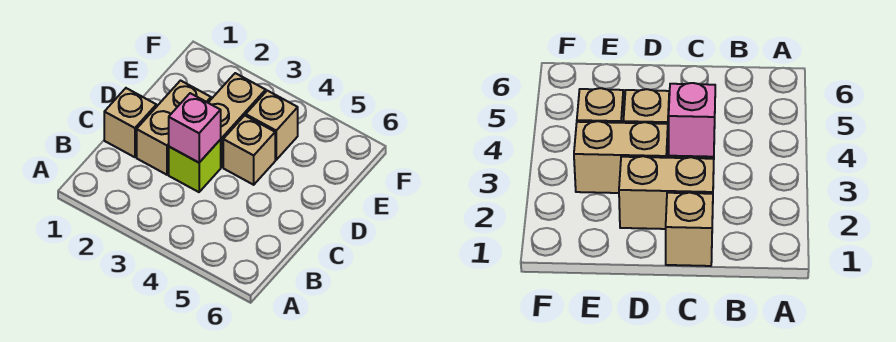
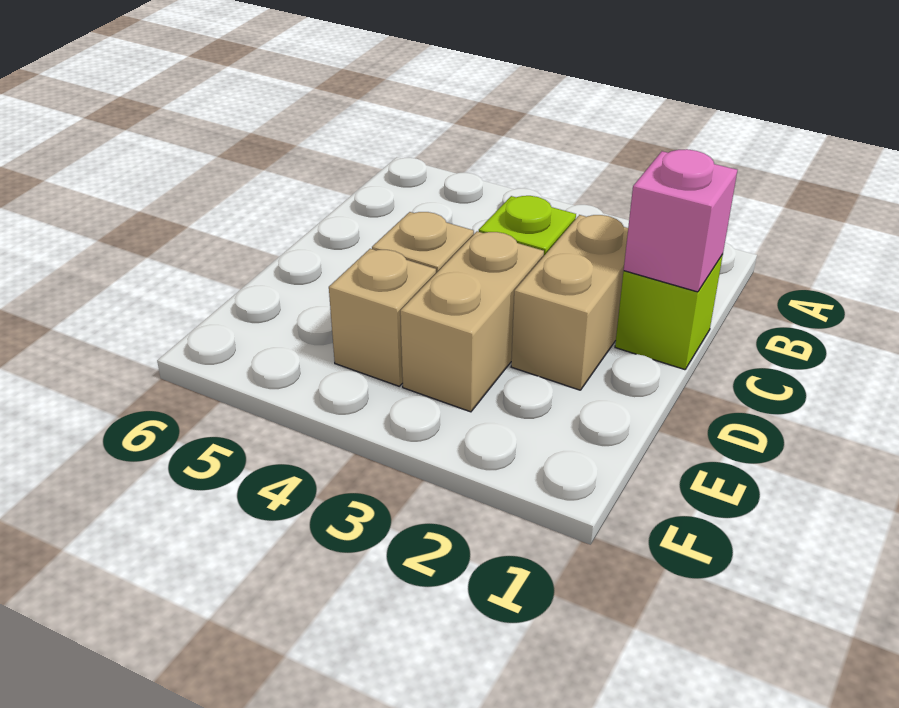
tan brick C1 level 1 -> lime brick C1 level 1
pink brick C3 level 2 -> pink brick C1 level 2

